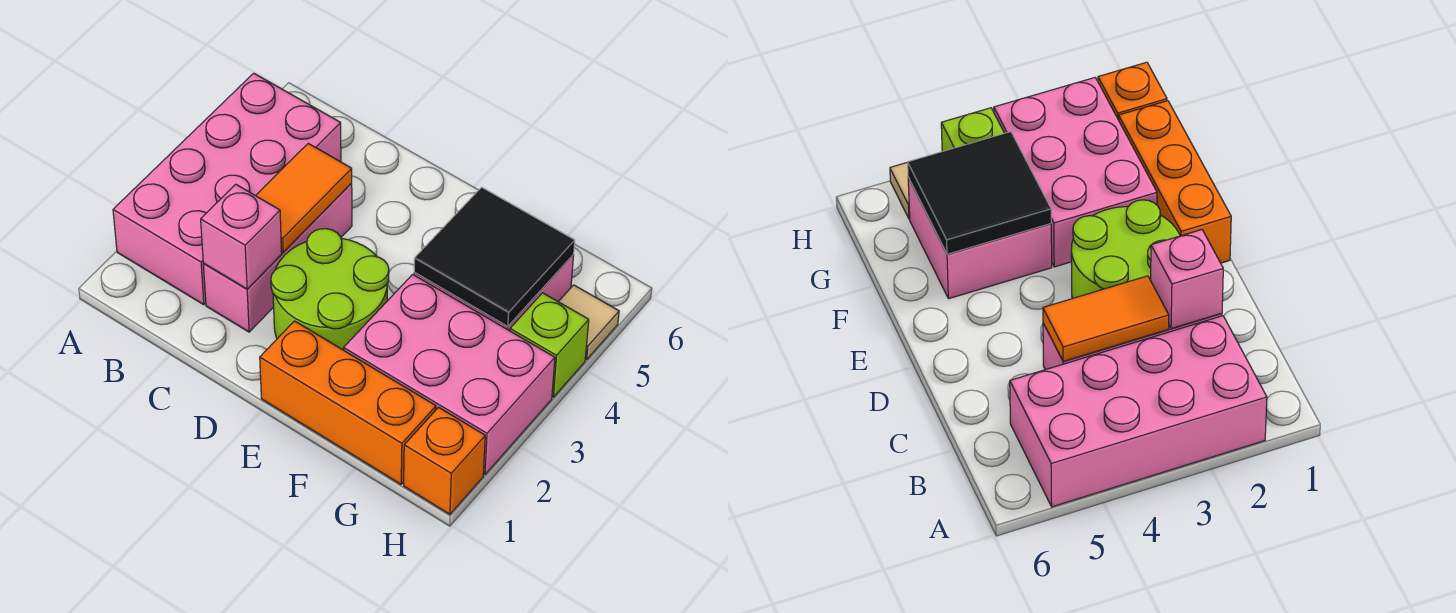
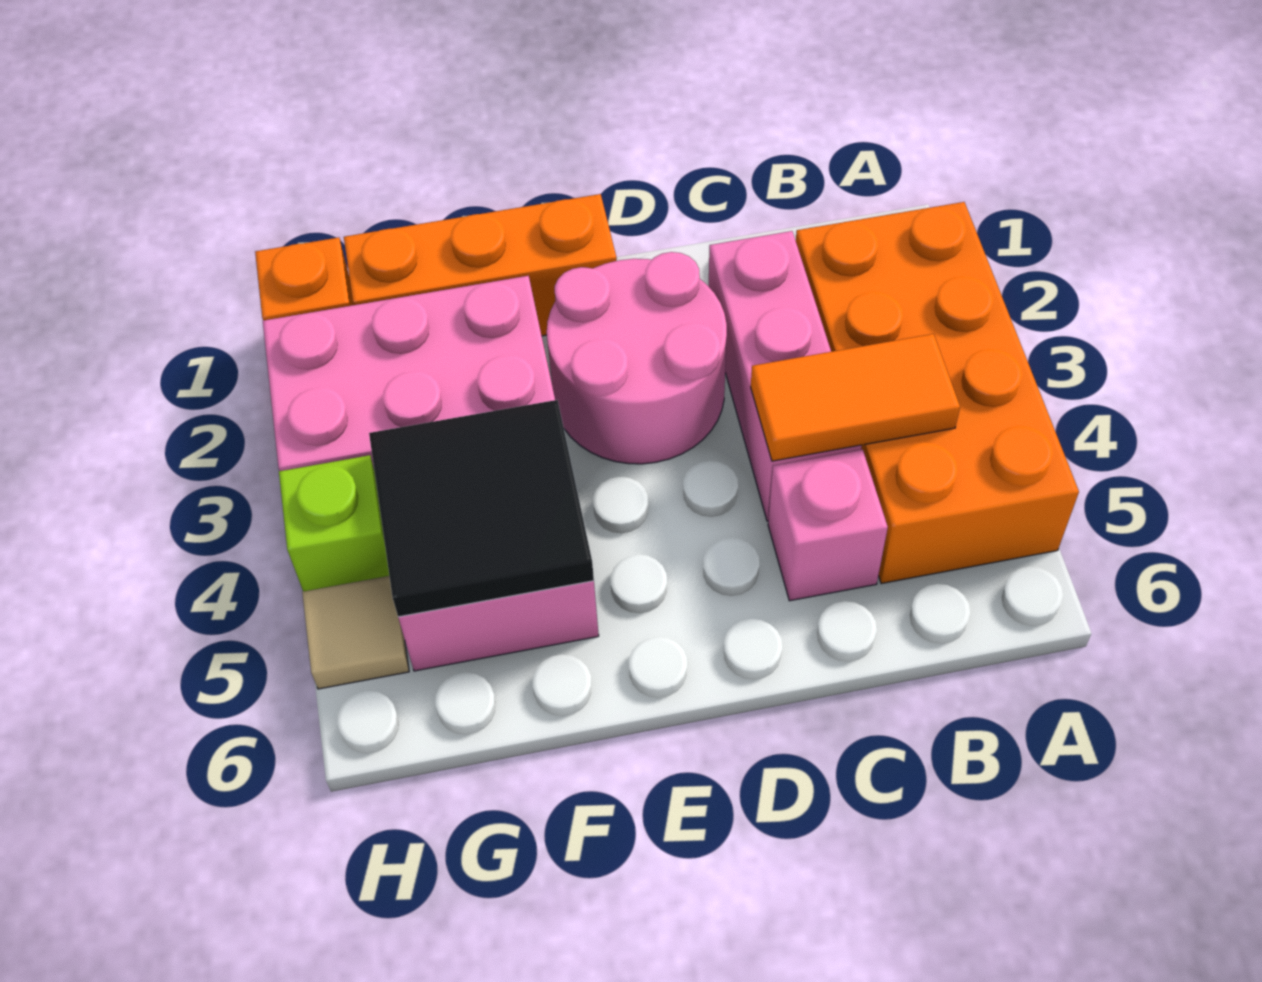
pink brick A2:B5 level 1 -> orange brick A2:B5 level 1
pink brick C2 level 2 -> pink brick C5 level 1
orange tile C3:C4 level 2 -> orange tile B4:C4 level 2
lime round brick D2:E3 level 1 -> pink round brick D2:E3 level 1

